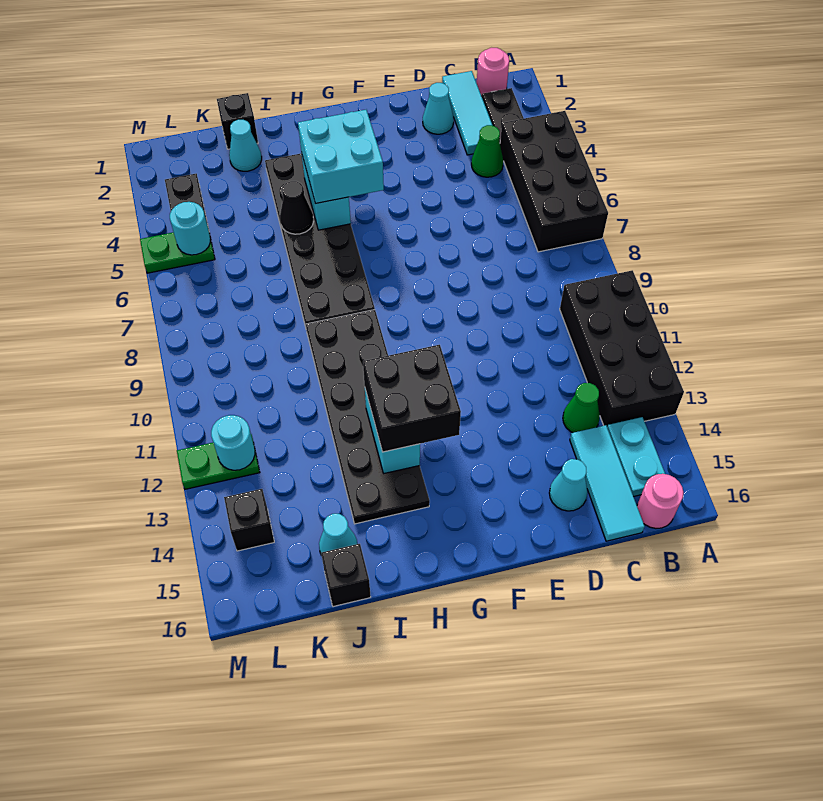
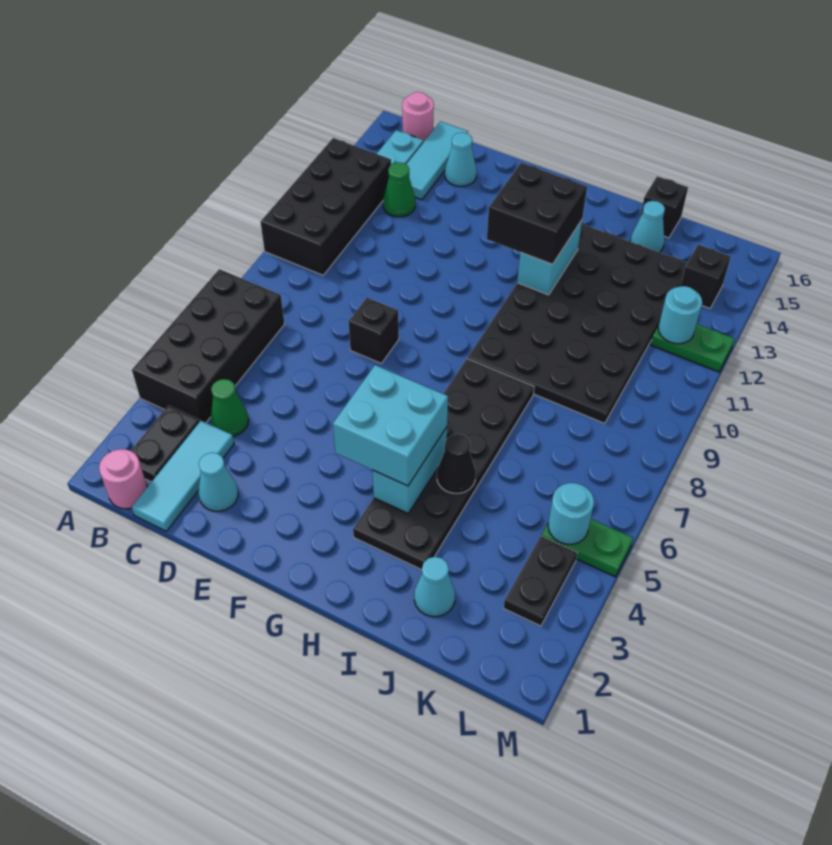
black plate H9:I14 level 1 -> black plate H9:K14 level 1
black brick J1 level 1 -> black brick E8 level 1

